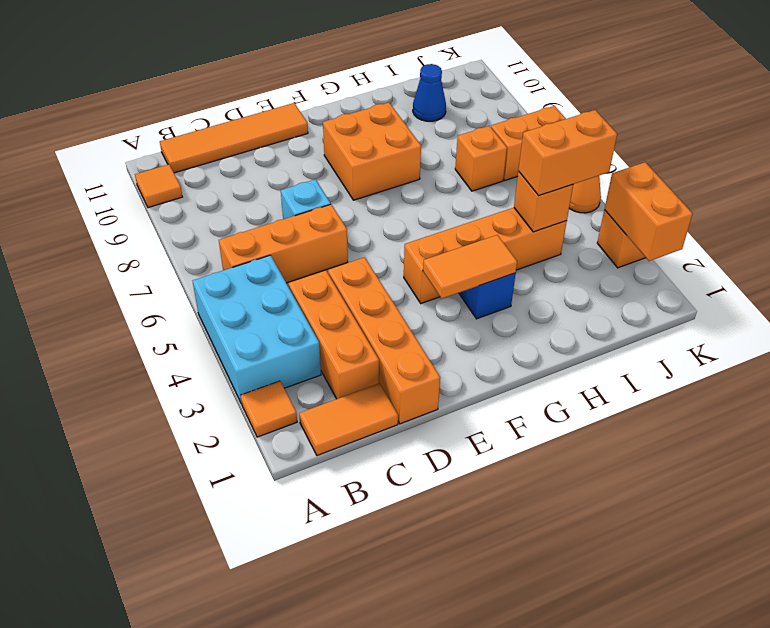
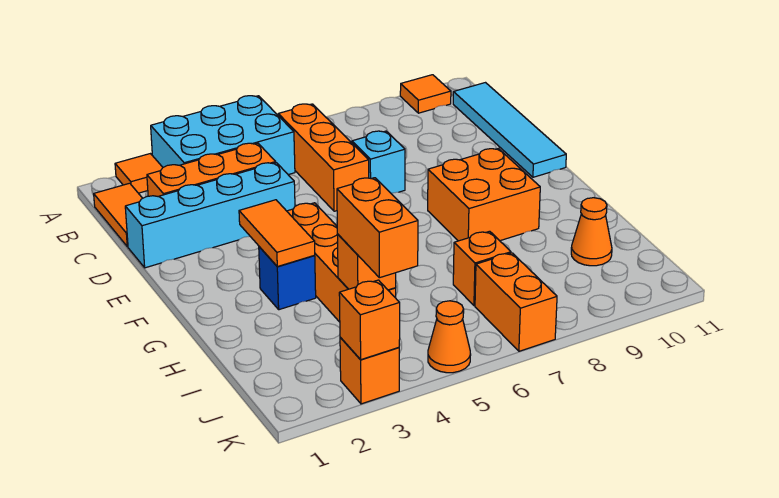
orange tile B11:E11 level 1 -> cyan tile B11:E11 level 1
orange brick D1:D4 level 1 -> cyan brick D1:D4 level 1
blue cone I10 level 1 -> orange cone I10 level 1
orange brick K2:K3 level 2 -> orange brick K3 level 2

